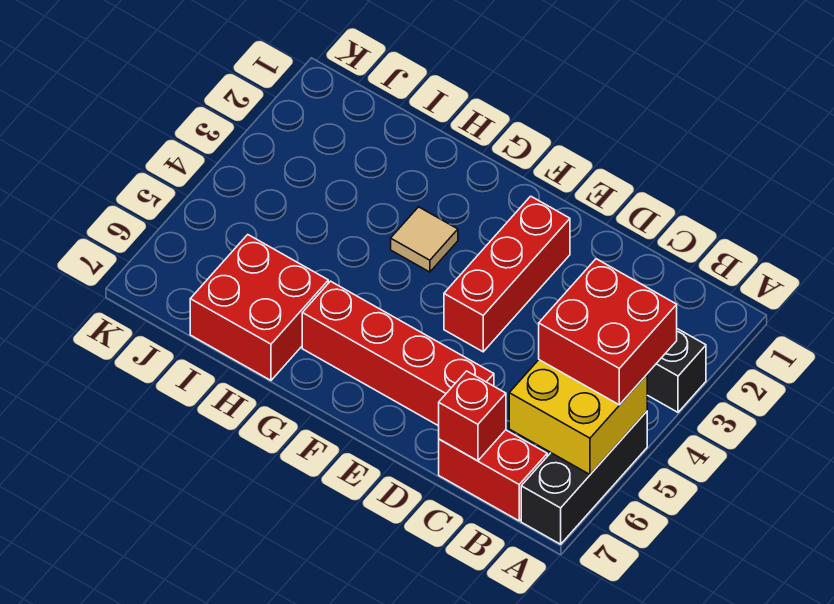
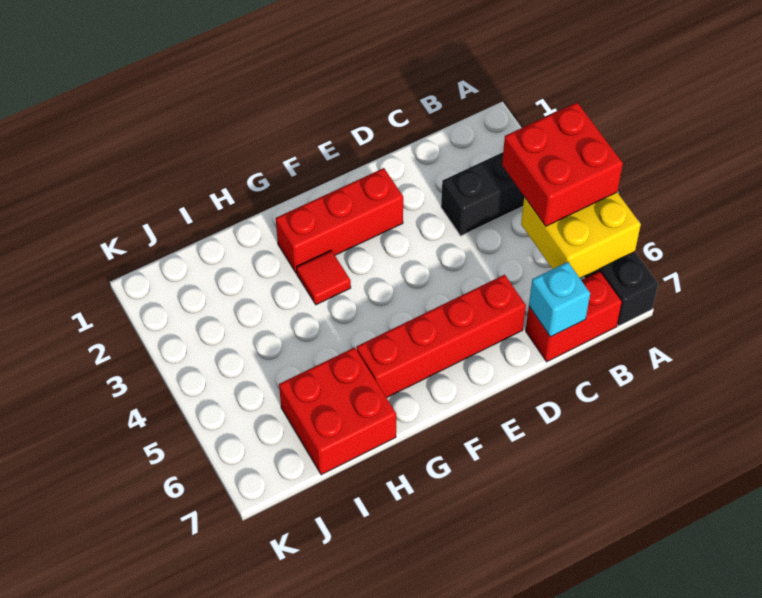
red brick C7 level 2 -> cyan brick C7 level 2
red brick E2:E4 level 1 -> red brick E2:G2 level 1
tan tile G3 level 1 -> red tile G3 level 1

